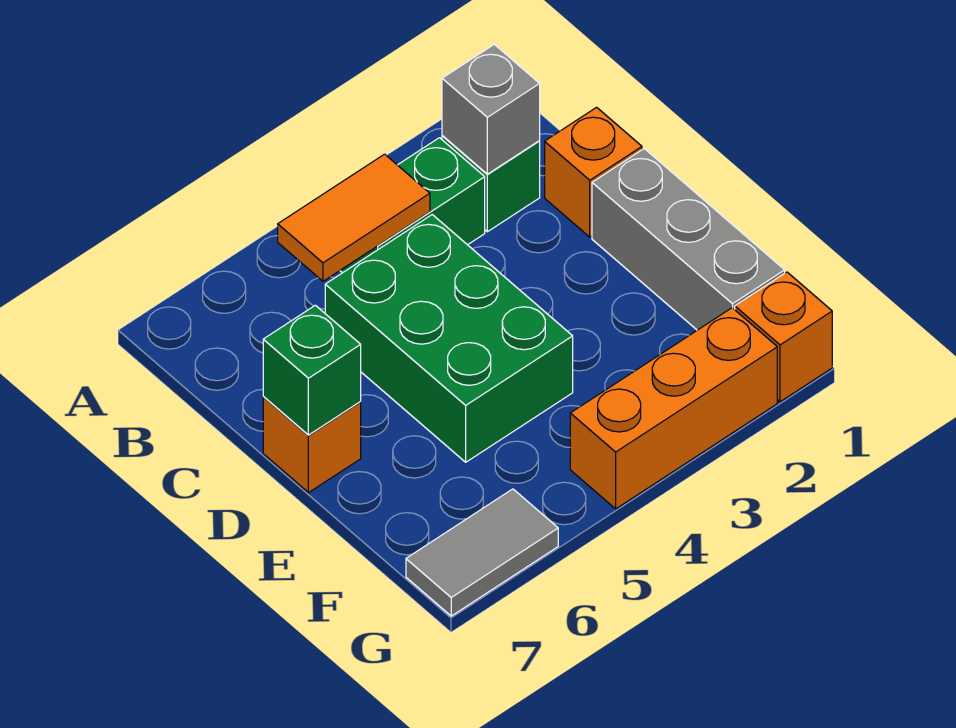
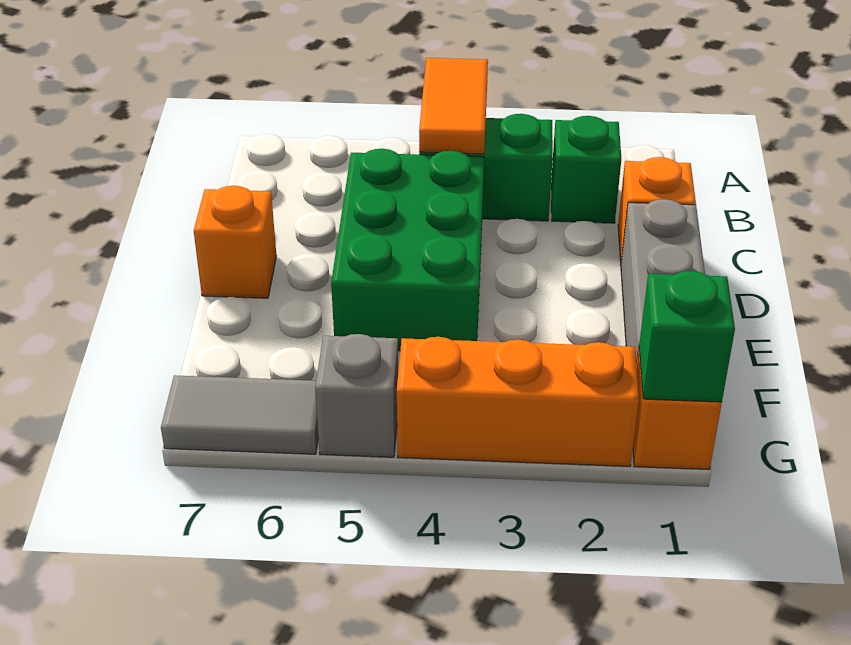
grey brick B2 level 2 -> grey brick G5 level 1
orange tile B4:B5 level 2 -> orange tile A4:B4 level 2
green brick D7 level 2 -> green brick G1 level 2

